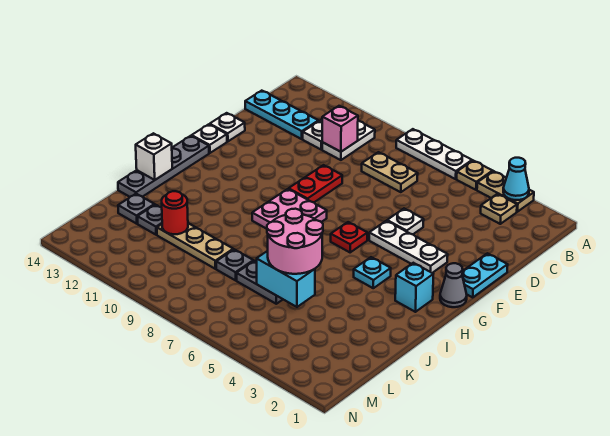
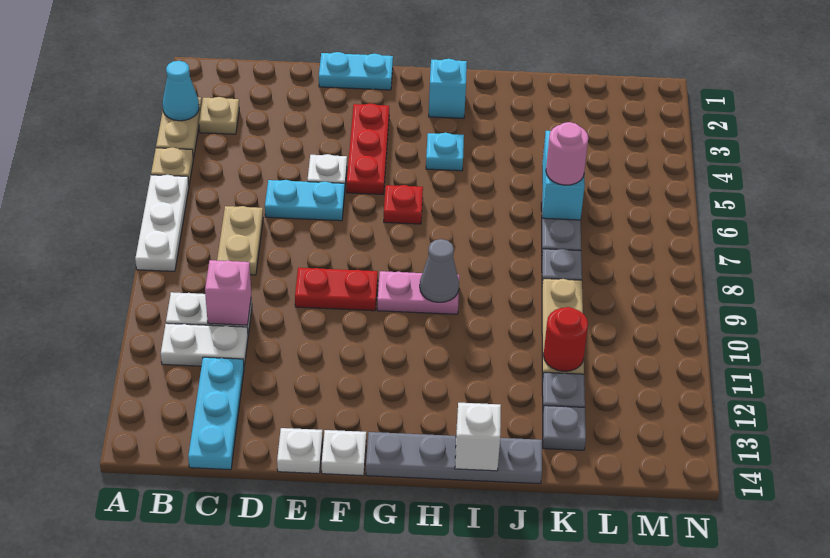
none -> cyan plate D6:E6 level 1
white plate F3:F5 level 1 -> red plate F3:F5 level 1
grey cone G1 level 1 -> grey cone H9 level 2
pink plate G8:H9 level 1 -> pink plate G9:H9 level 1
pink round brick J5:K6 level 3 -> pink round brick K6 level 3

